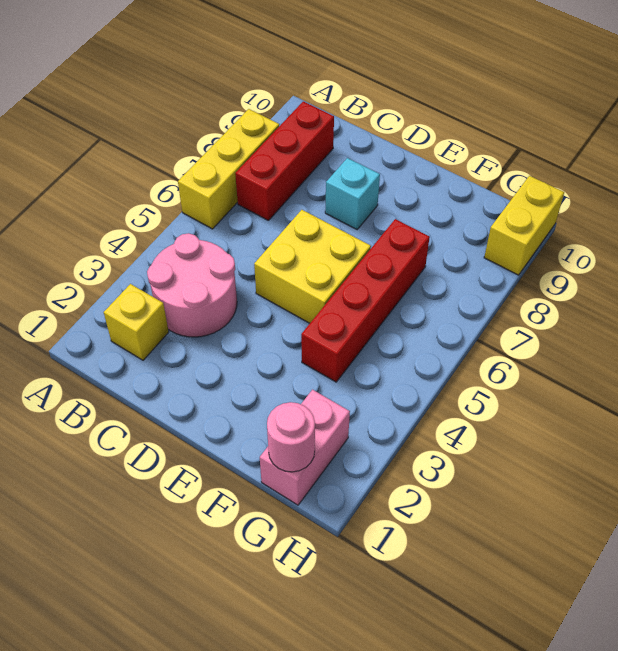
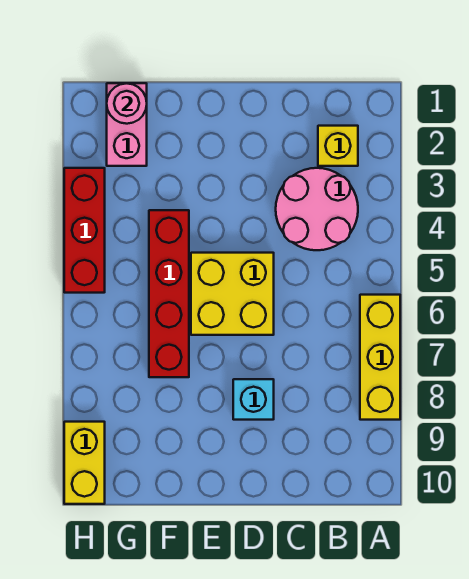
red brick B7:B9 level 1 -> red brick H3:H5 level 1

